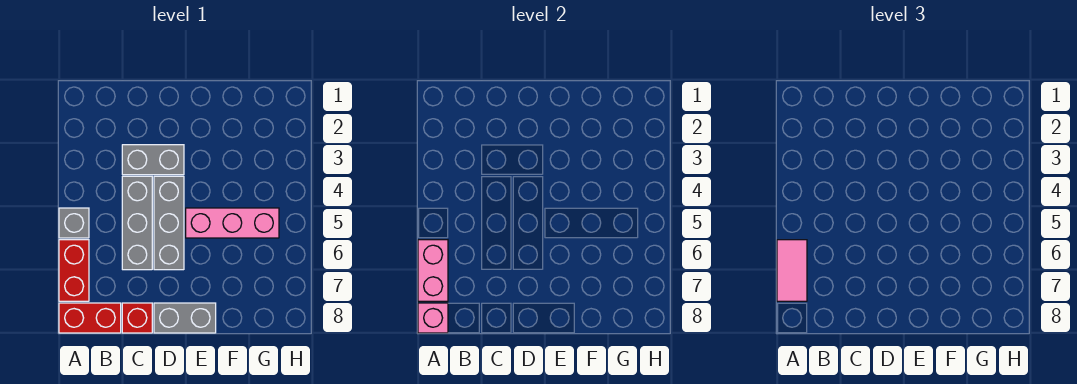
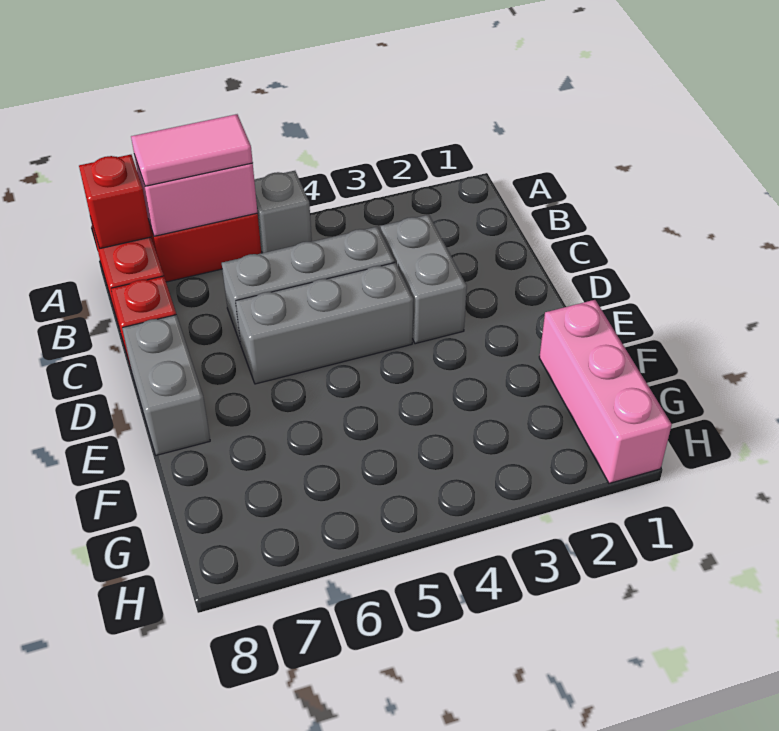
pink brick A8 level 2 -> red brick A8 level 2
pink brick E5:G5 level 1 -> pink brick F1:H1 level 1

